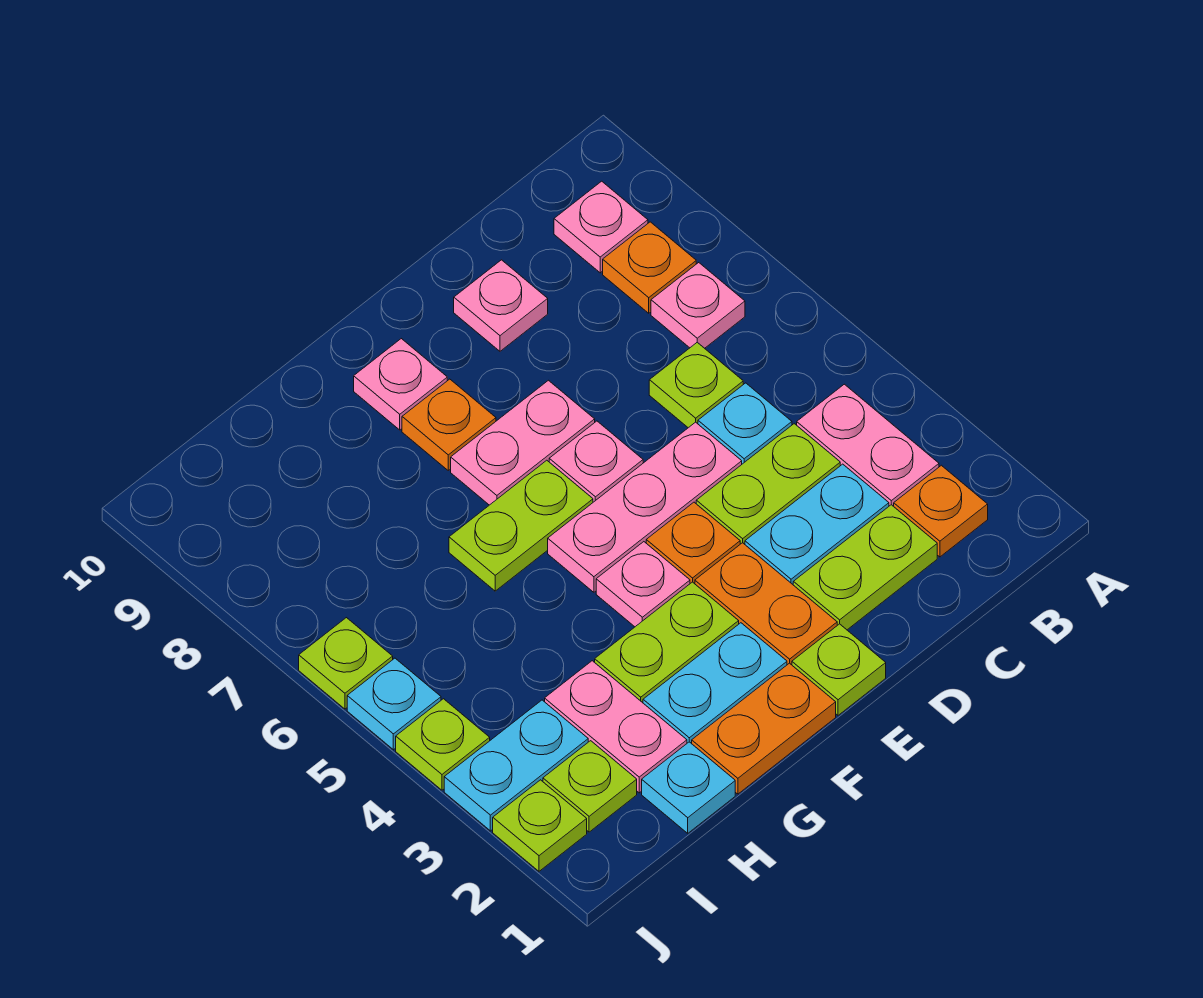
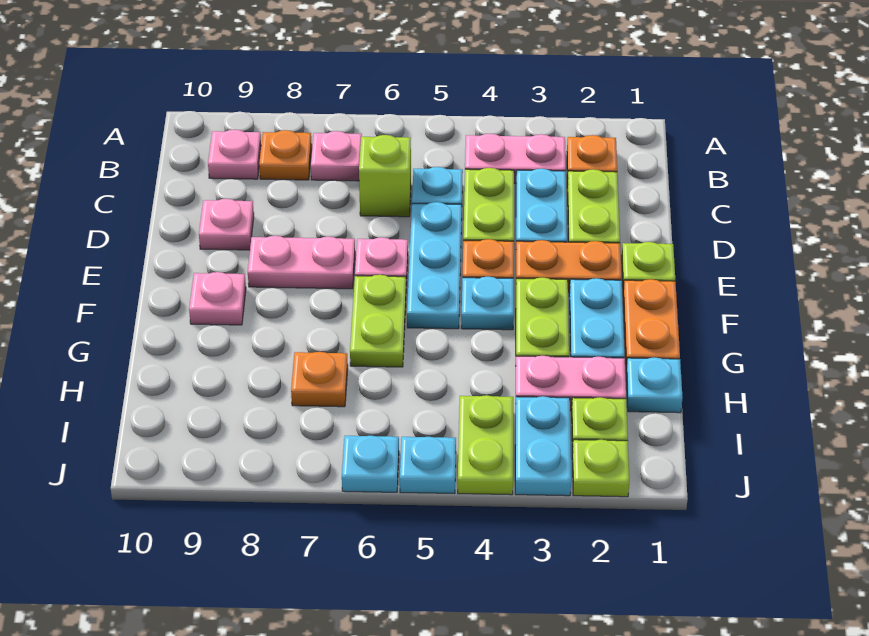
lime plate C6 level 1 -> lime brick C6 level 1
pink plate D5:F5 level 1 -> cyan plate D5:F5 level 1
pink plate E7:F7 level 1 -> pink plate E7:E8 level 1
pink plate F4 level 1 -> cyan plate F4 level 1
orange plate F8 level 1 -> orange plate H7 level 1
lime plate J4 level 1 -> lime plate I4:J4 level 1
lime plate J6 level 1 -> cyan plate J6 level 1

